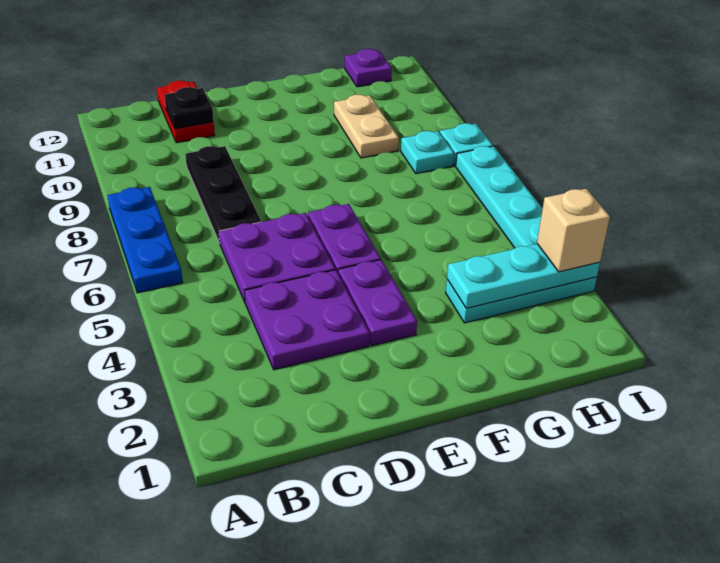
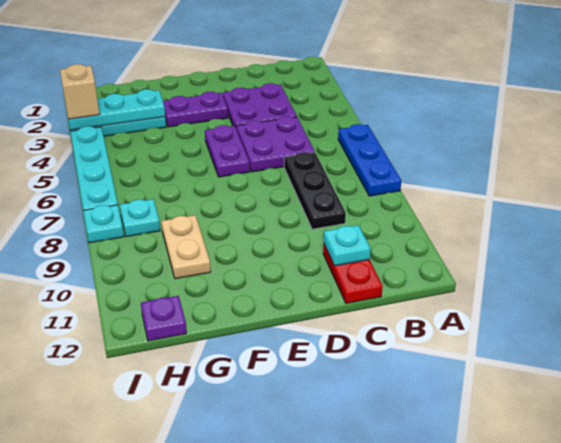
black plate C11 level 2 -> cyan plate C11 level 2
purple plate E3:E4 level 1 -> purple plate E3:F3 level 1

